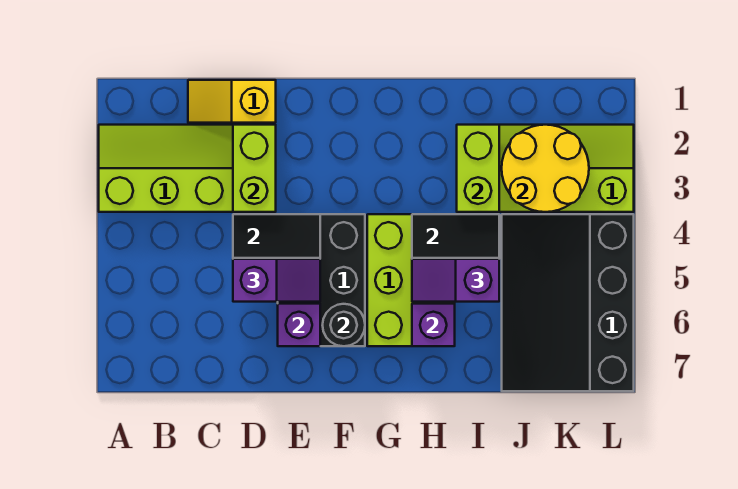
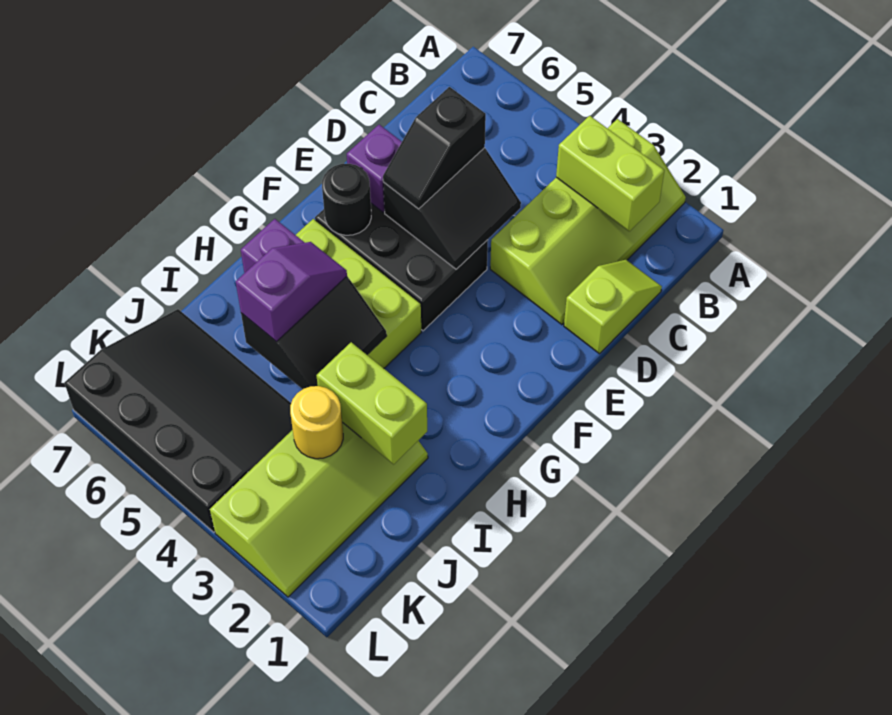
yellow slope C1:D1 level 1 top D -> lime slope C1:D1 level 1 top D
lime brick D2:D3 level 2 -> lime brick B2:B3 level 2
purple slope D5:E5 level 3 top D -> black slope D5:E5 level 3 top D
yellow round brick J2:K3 level 2 -> yellow round brick J3 level 2

